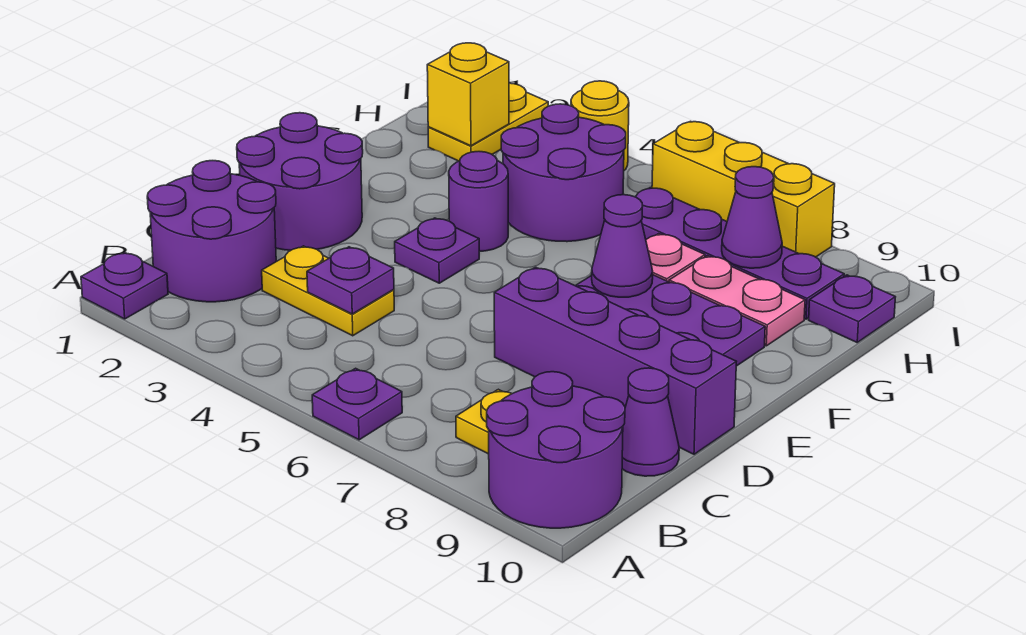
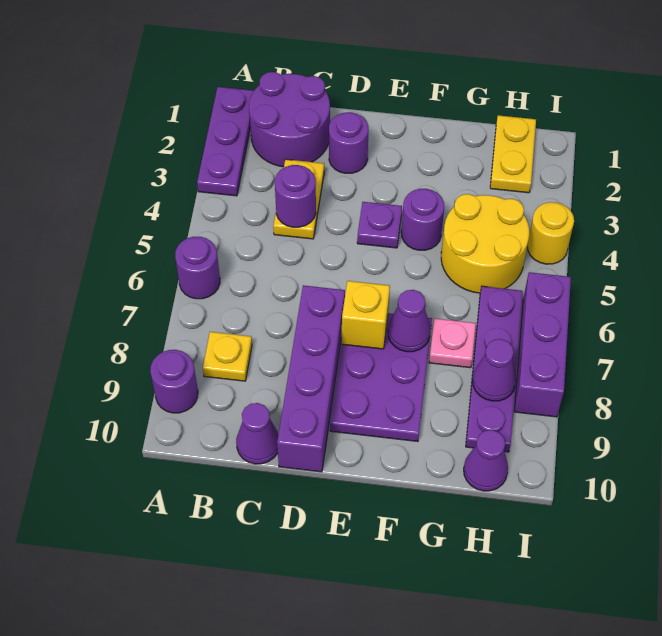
purple plate A1 level 1 -> purple plate A1:A3 level 1
purple plate A6 level 1 -> purple round brick A6 level 1
purple round brick A9:B10 level 1 -> purple round brick A9 level 1
purple plate C4 level 2 -> purple round brick C4 level 2
purple round brick D1:E2 level 1 -> purple round brick D2 level 1
purple round brick G4:H5 level 1 -> yellow round brick G4:H5 level 1
pink plate G8:G9 level 1 -> none
yellow plate H2:I2 level 1 -> yellow plate H1:H2 level 1
yellow brick H2 level 2 -> yellow brick E7 level 2
purple plate H10 level 1 -> purple cone H10 level 1
yellow brick I6:I8 level 1 -> purple brick I6:I8 level 1

